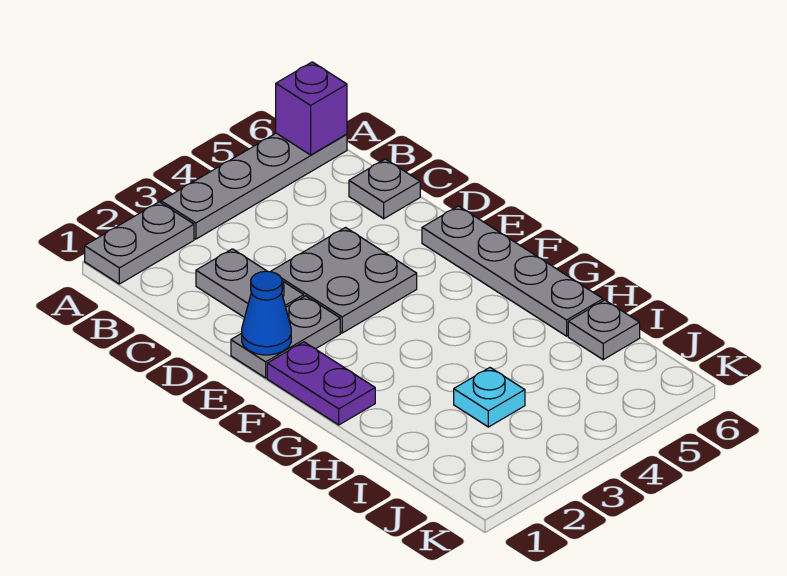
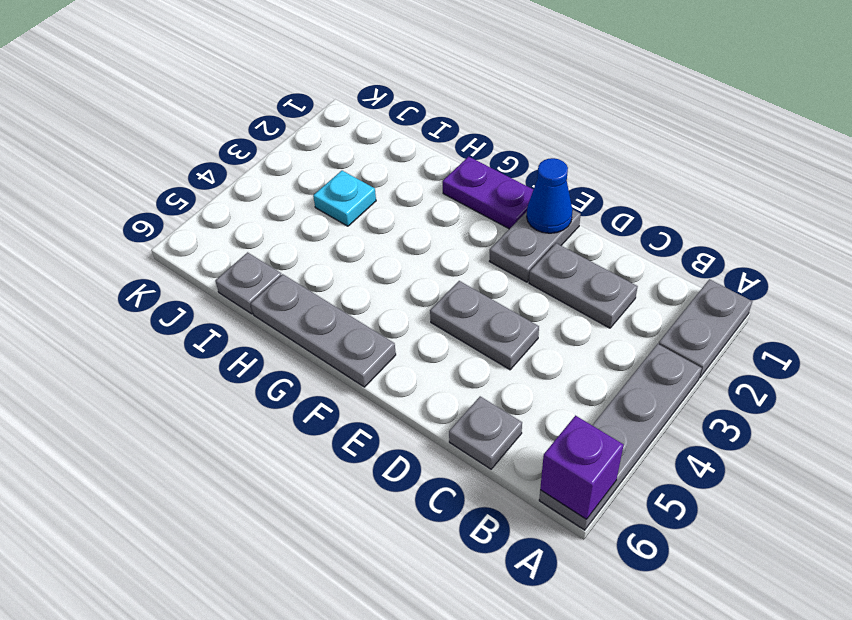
grey plate D3:E4 level 1 -> grey plate D4:E4 level 1
grey plate E6:H6 level 1 -> grey plate F6:H6 level 1

